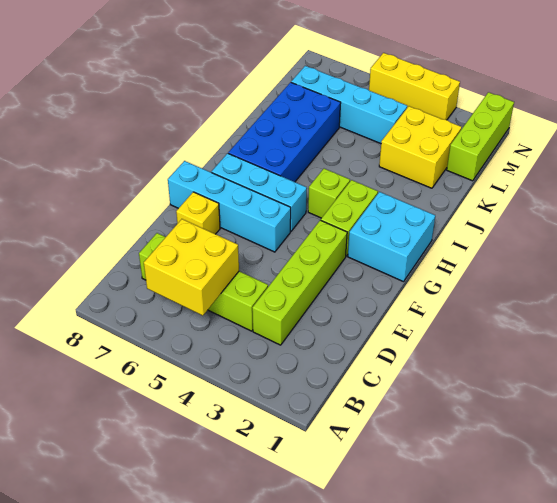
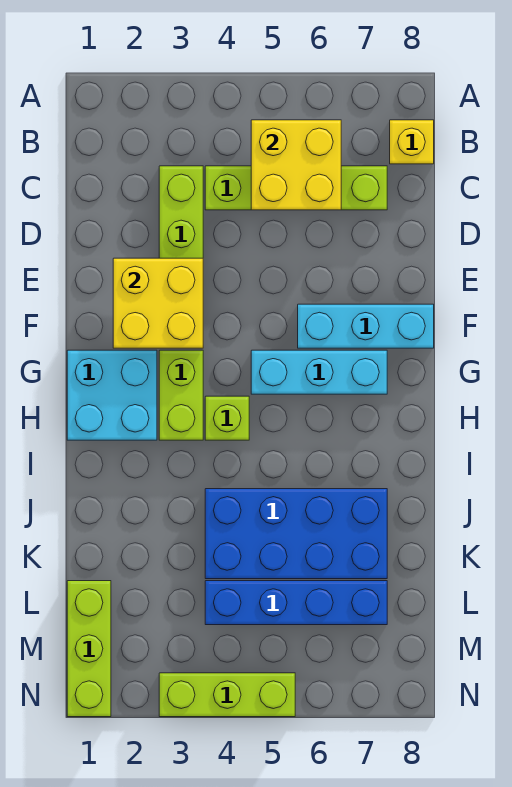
yellow brick E7 level 1 -> yellow brick B8 level 1
cyan brick F5:F8 level 1 -> cyan brick F6:F8 level 1
blue brick H6:K7 level 1 -> blue brick J4:K7 level 1
yellow brick K2:L3 level 1 -> yellow brick E2:F3 level 2
cyan brick L4:L7 level 1 -> blue brick L4:L7 level 1
yellow brick N3:N5 level 1 -> lime brick N3:N5 level 1

